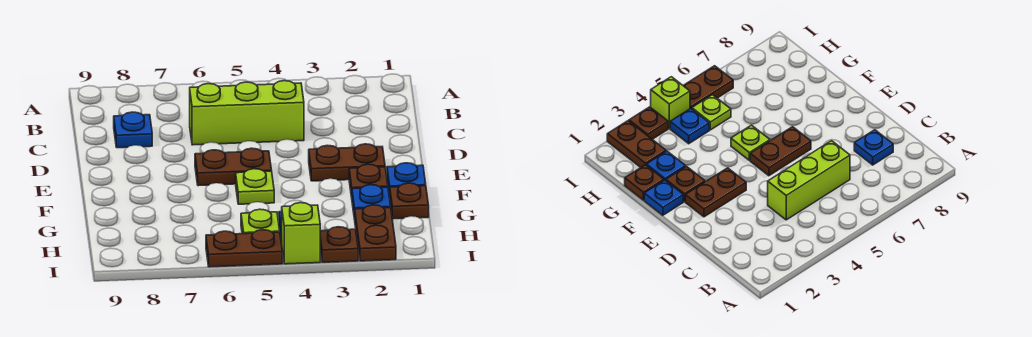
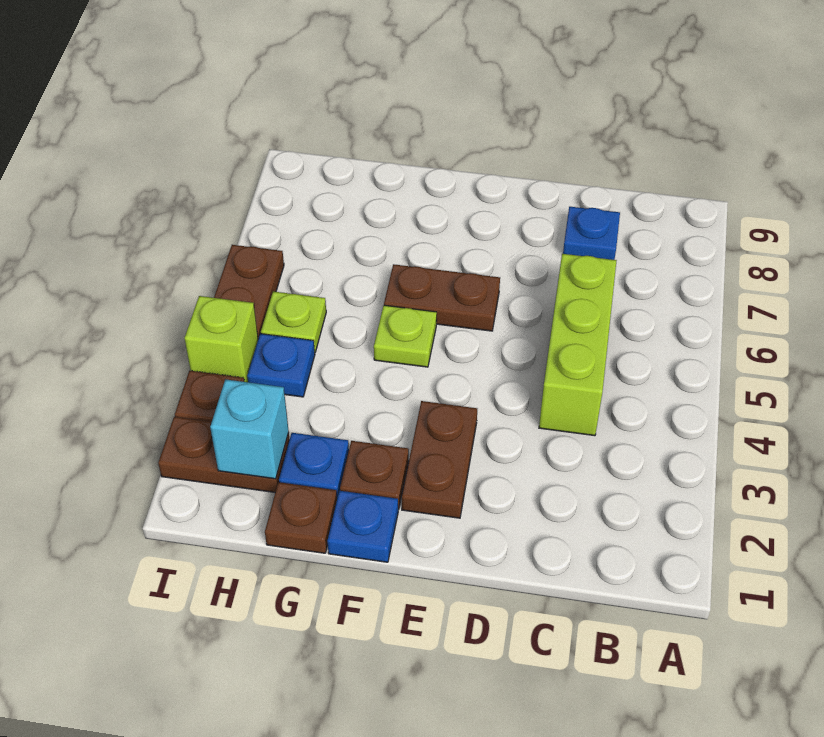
brown plate E5:E6 level 1 -> brown plate E6:F6 level 1
none -> cyan brick H2 level 2

